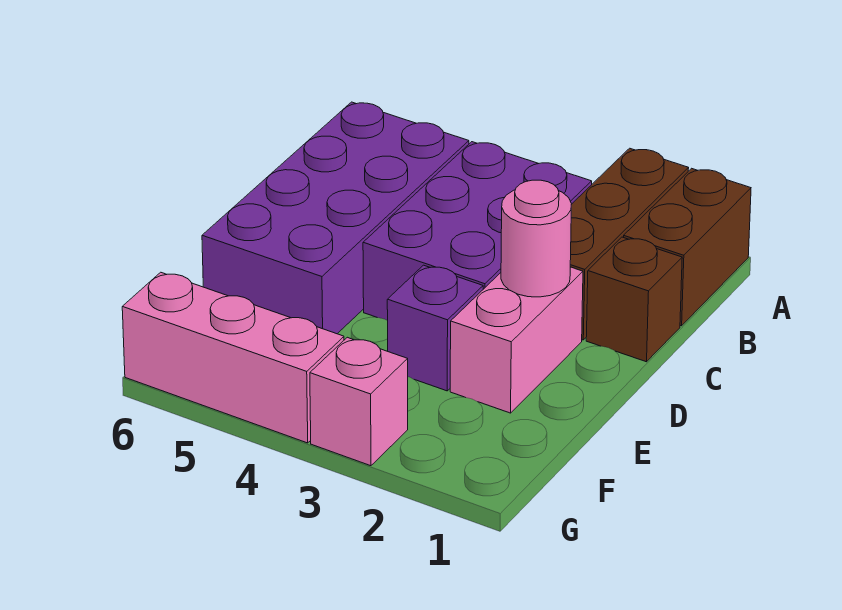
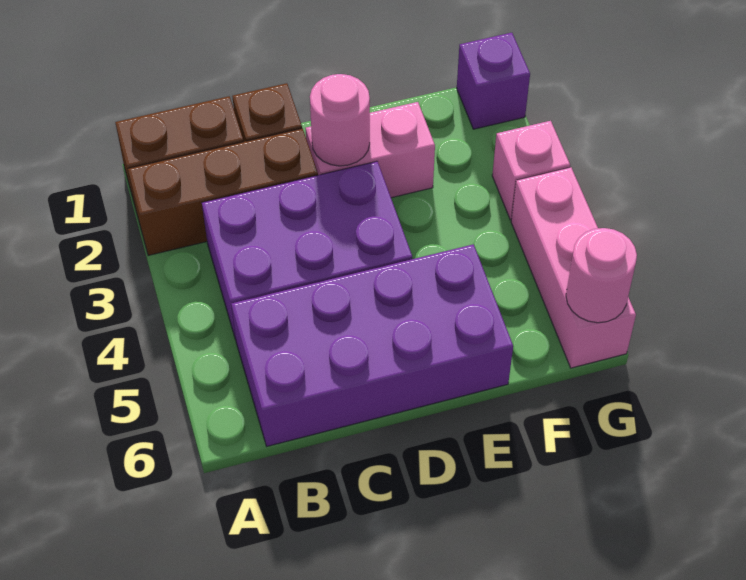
purple brick E3 level 1 -> purple brick G1 level 1
none -> pink round brick G6 level 2

